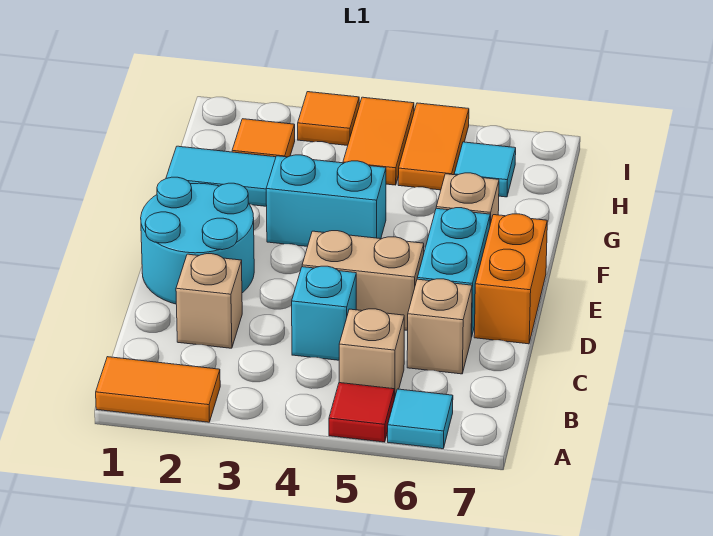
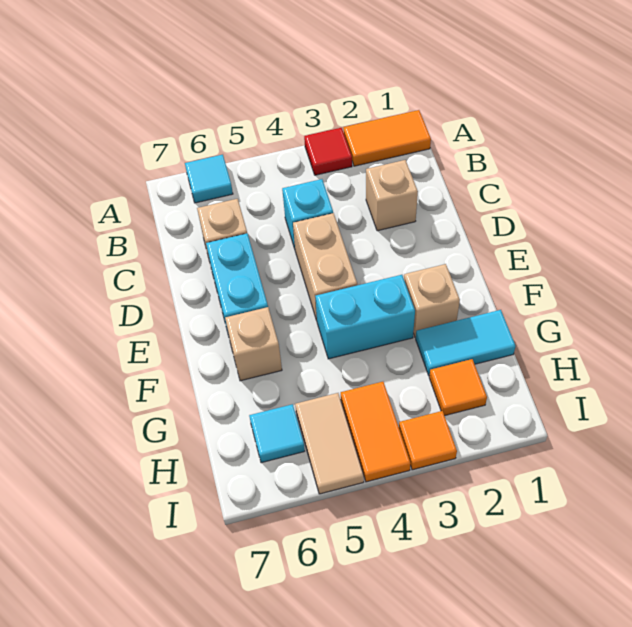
red tile A5 level 1 -> red tile A3 level 1
tan brick B5 level 1 -> tan brick F2 level 1
cyan round brick D1:E2 level 1 -> none
tan brick D4:D5 level 1 -> tan brick D4:E4 level 1
orange brick D7:E7 level 1 -> none
orange tile H5:I5 level 1 -> tan tile H5:I5 level 1

